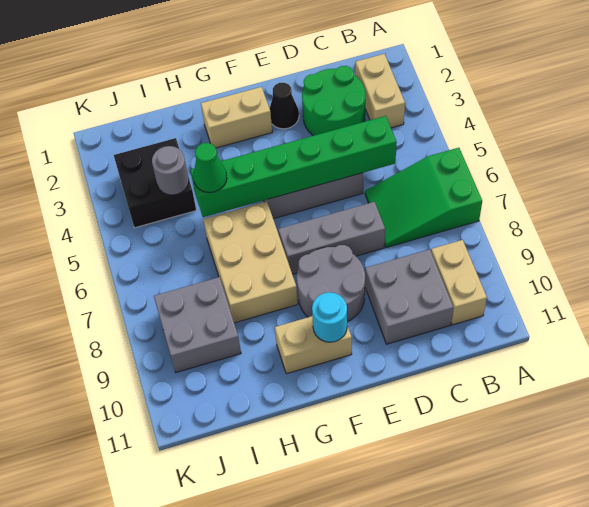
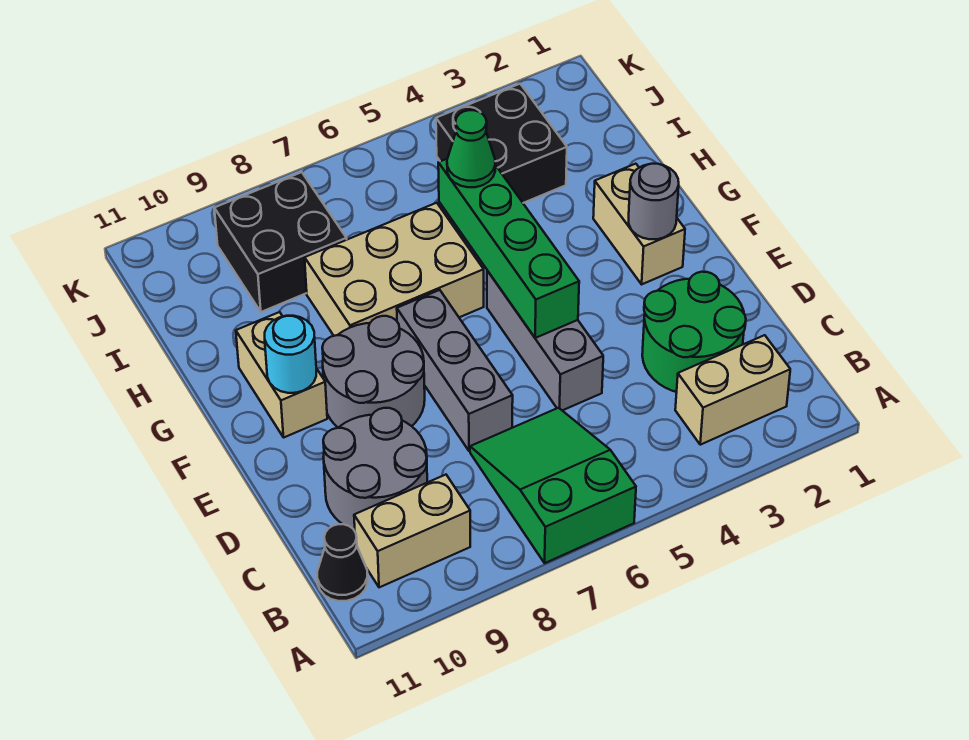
green brick C5:H5 level 2 -> green brick E5:H5 level 2
grey brick C9:D10 level 1 -> grey round brick C9:D10 level 1
black cone E2 level 1 -> black cone B11 level 1
grey round brick I4 level 2 -> grey round brick F2 level 2
grey brick I8:J9 level 1 -> black brick I8:J9 level 1

